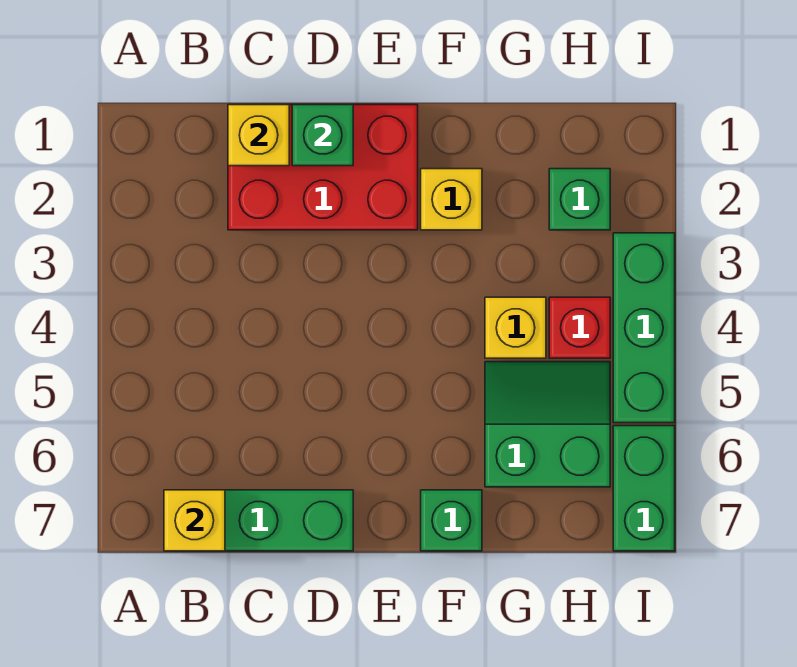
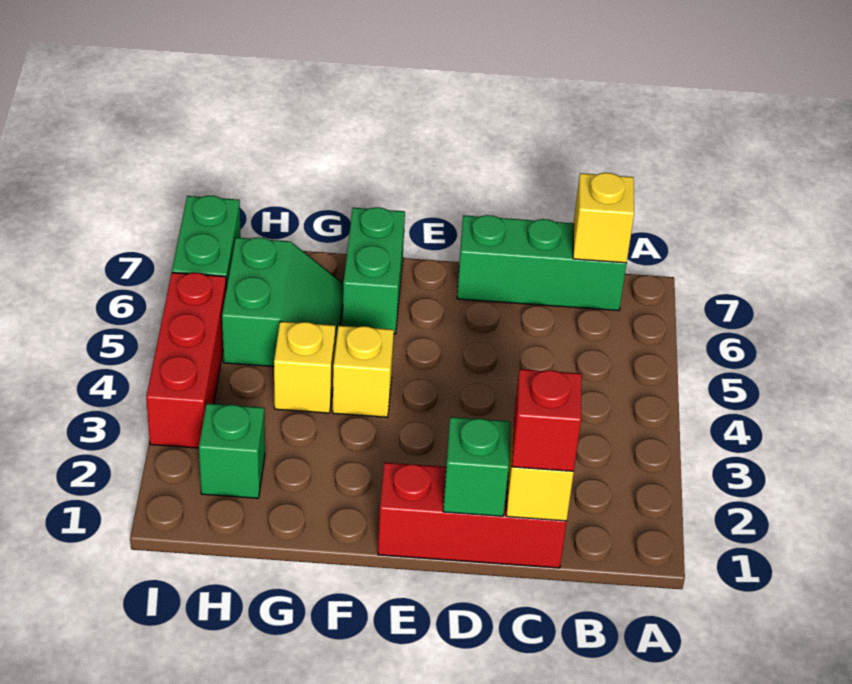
red brick C1:E2 level 1 -> red brick C1:E1 level 1
yellow brick F2 level 1 -> yellow brick F4 level 1
green brick F7 level 1 -> green brick F6:F7 level 1
green slope G5:H6 level 1 top 6 -> green slope G5:H6 level 1 top H
red brick H4 level 1 -> red brick C1 level 3
green brick I3:I5 level 1 -> red brick I3:I5 level 1

